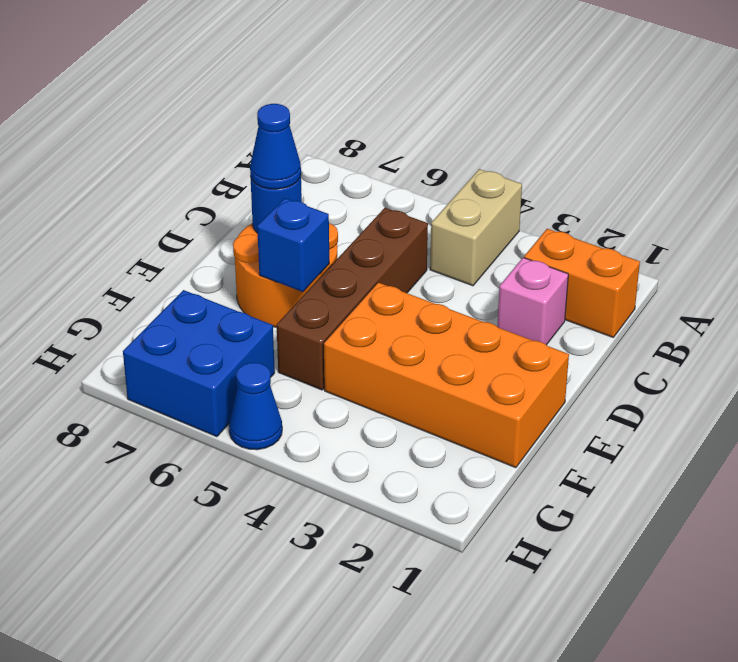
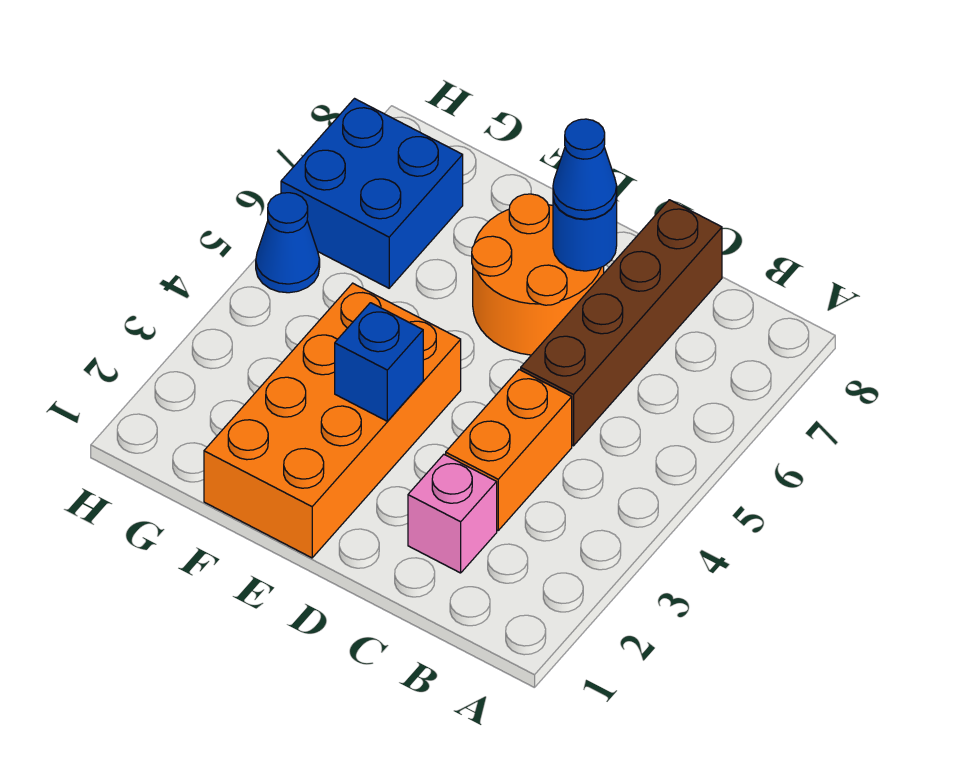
tan brick A4:B4 level 1 -> none
orange brick B1:B2 level 1 -> orange brick C3:C4 level 1
brown brick C5:F5 level 1 -> brown brick C5:C8 level 1
blue brick E6 level 2 -> blue brick E3 level 2

